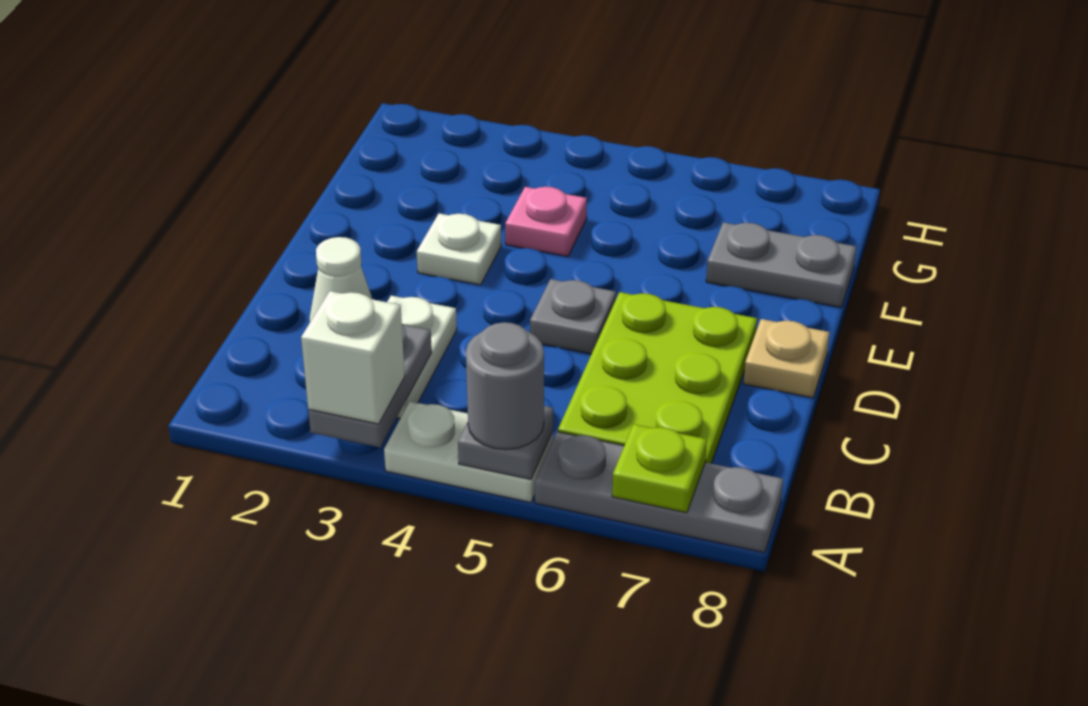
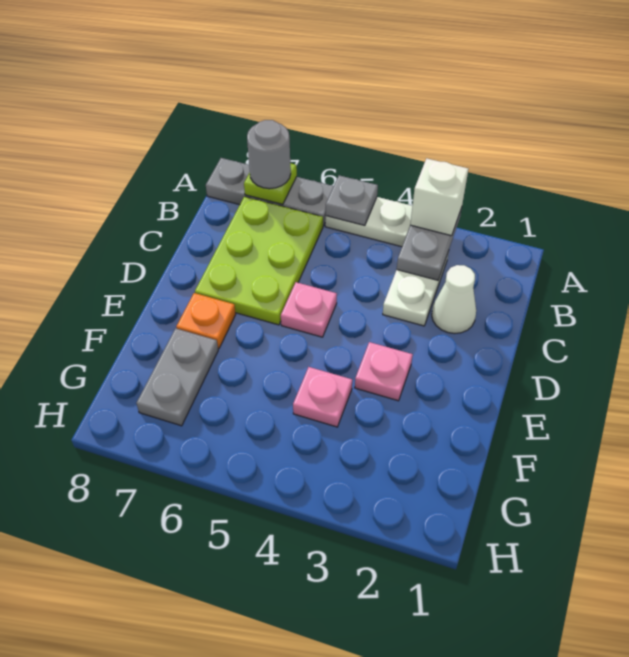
grey round brick A5 level 3 -> grey round brick A7 level 3
grey plate D5 level 1 -> pink plate D5 level 1
tan plate D8 level 1 -> none
white plate E3 level 1 -> pink plate E3 level 1
none -> orange plate E7 level 1
grey plate F7:F8 level 1 -> grey plate F7:G7 level 1

